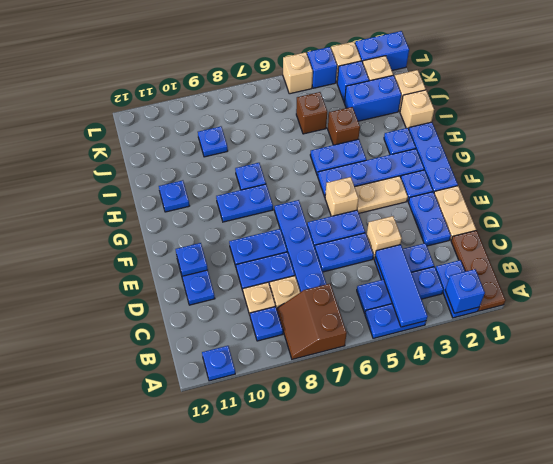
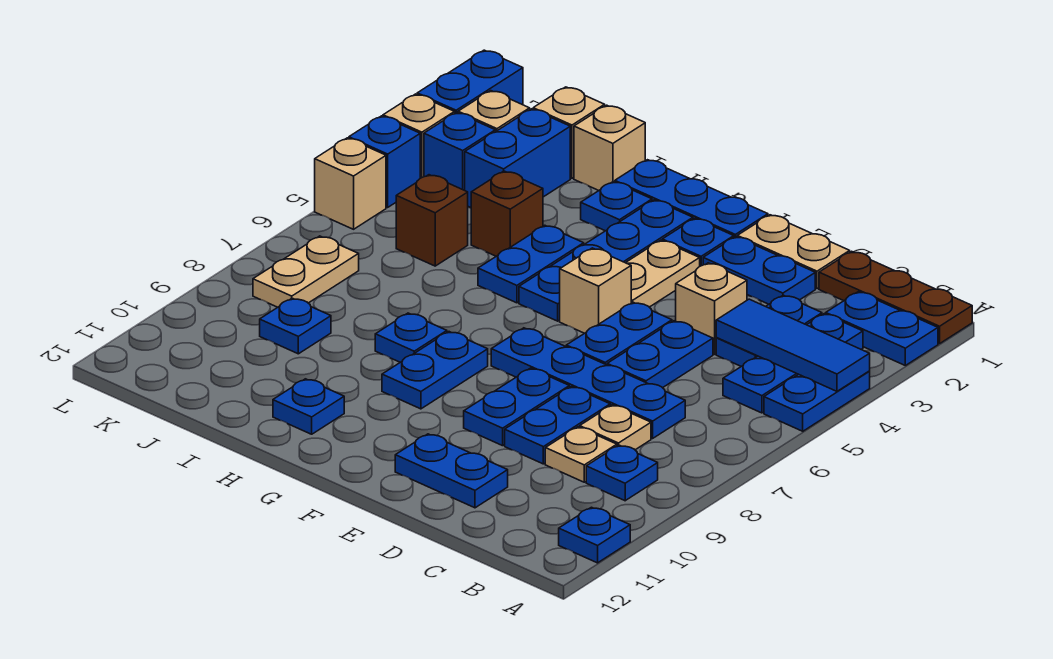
blue brick A2 level 2 -> none
brown slope A7:B8 level 1 top 7 -> none
blue plate E11 level 2 -> none
none -> tan plate K7:K8 level 1

